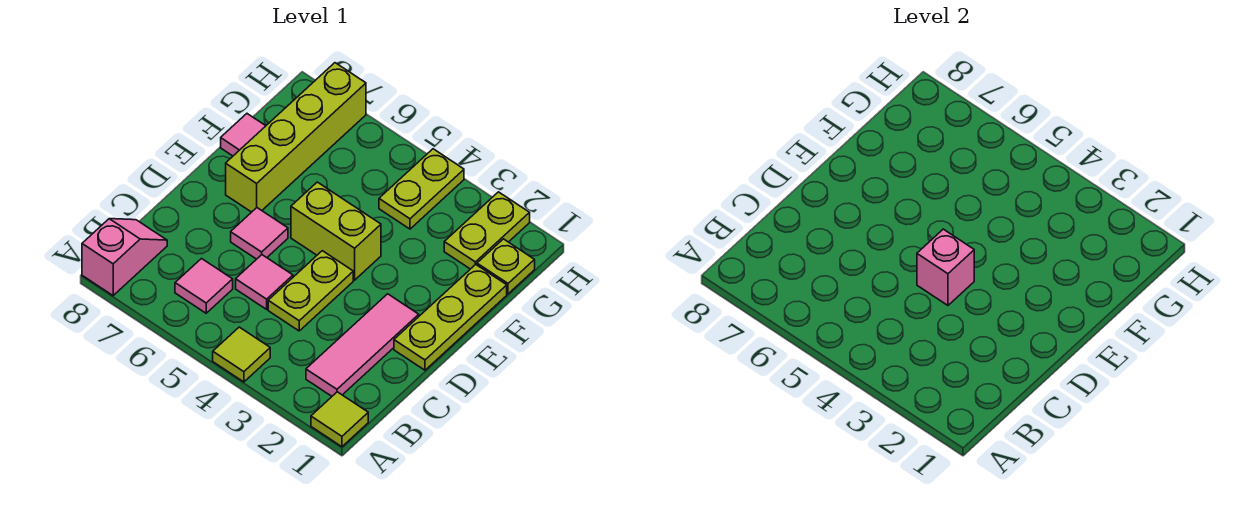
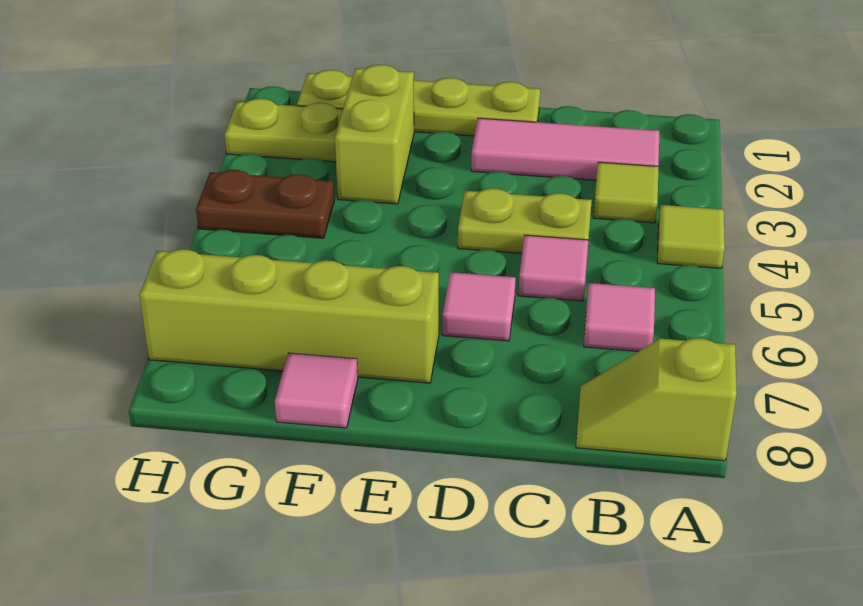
lime tile A1 level 1 -> lime tile B3 level 1
pink slope A8:B8 level 1 top A -> lime slope A8:B8 level 1 top A
pink brick D4 level 2 -> none
lime brick E4:E5 level 1 -> lime brick F2:F3 level 1
lime plate G4:H4 level 1 -> brown plate G4:H4 level 1

